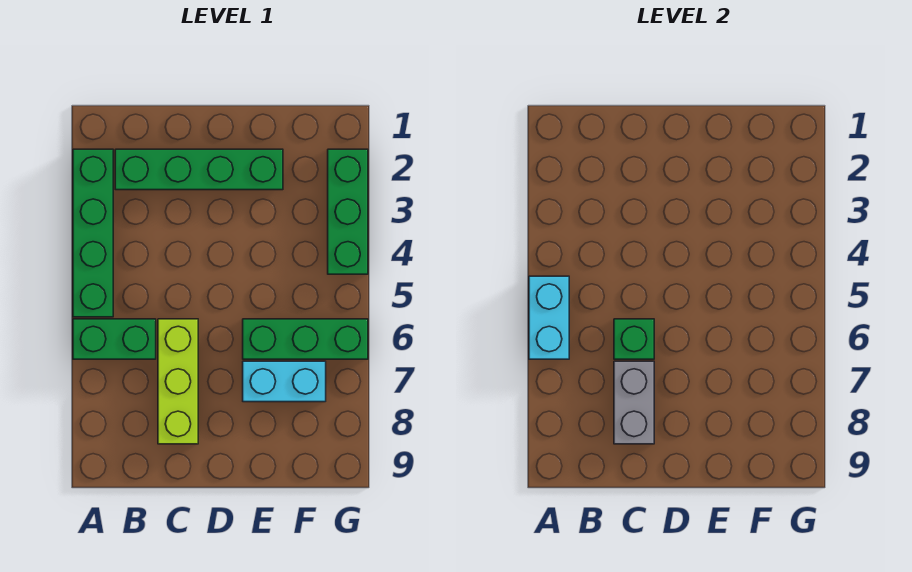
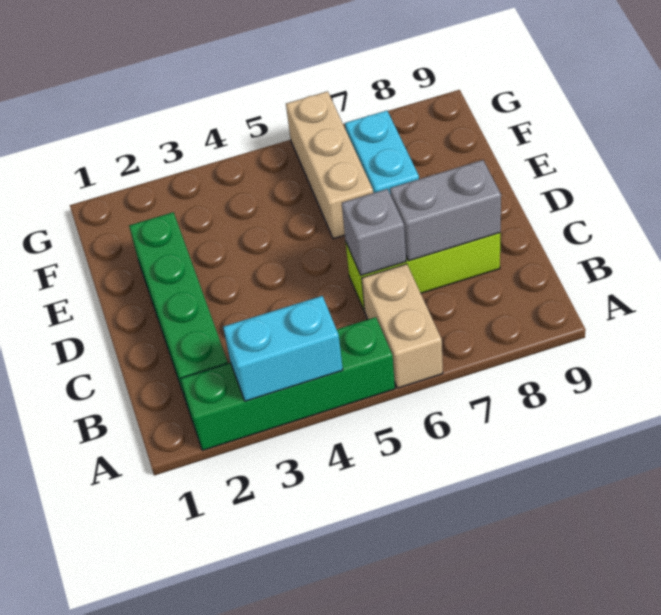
cyan brick A5:A6 level 2 -> cyan brick A3:A4 level 2
green brick A6:B6 level 1 -> tan brick A6:B6 level 1
green brick C6 level 2 -> grey brick C6 level 2
green brick E6:G6 level 1 -> tan brick E6:G6 level 1
green brick G2:G4 level 1 -> none

